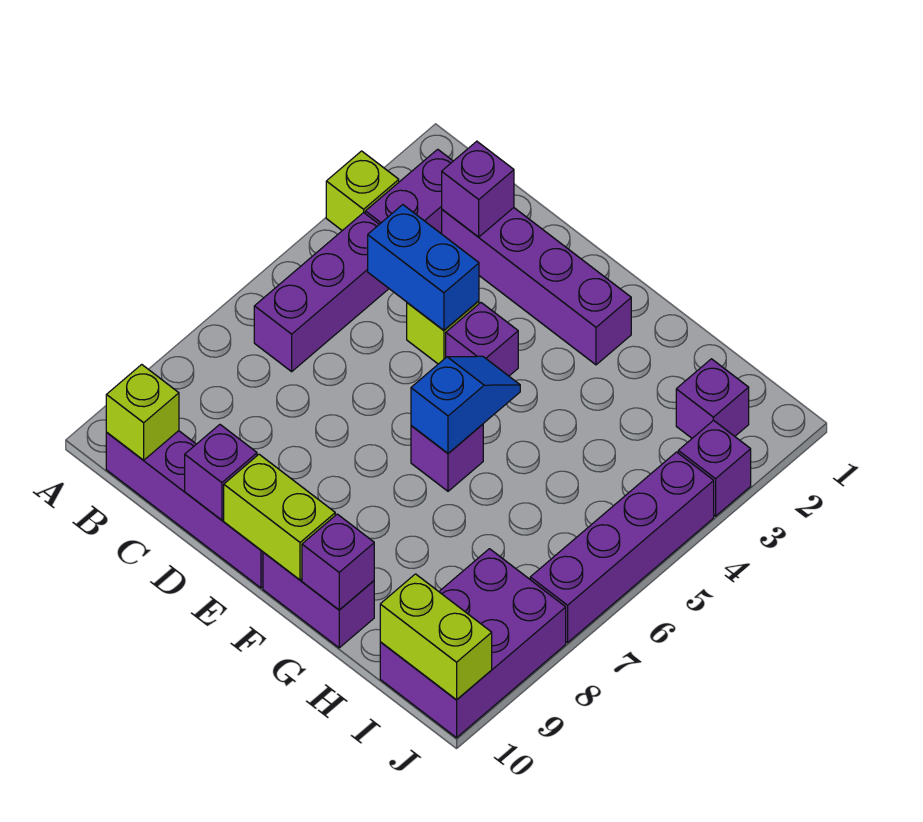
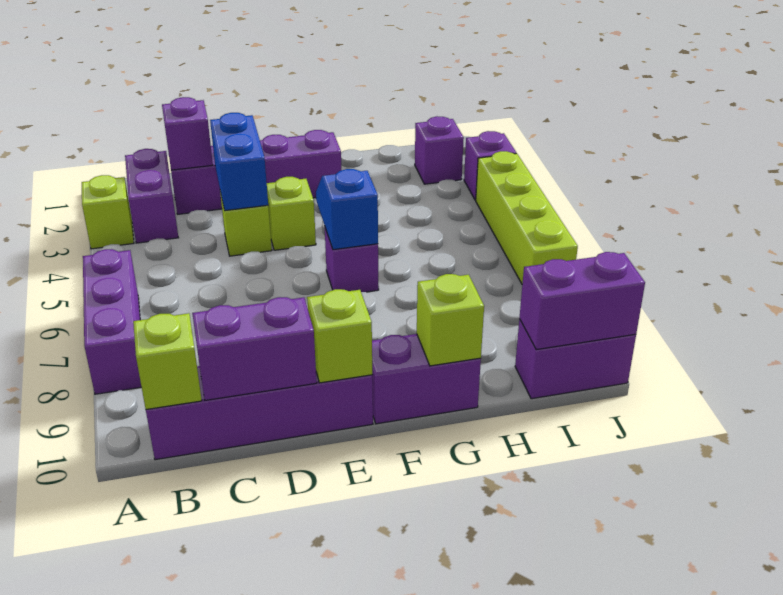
purple brick B4:B6 level 1 -> purple brick A6:A8 level 1
blue brick C4:D4 level 2 -> blue brick D3:D4 level 2
purple brick D10 level 2 -> purple brick C10:D10 level 2
purple brick E4 level 1 -> lime brick E4 level 1
lime brick E10:F10 level 2 -> lime brick E10 level 2
purple brick G10 level 2 -> lime brick G10 level 2
purple brick I8:J10 level 1 -> purple brick I10:J10 level 1
lime brick I10:J10 level 2 -> purple brick I10:J10 level 2
purple brick J4:J7 level 1 -> lime brick J4:J7 level 1

